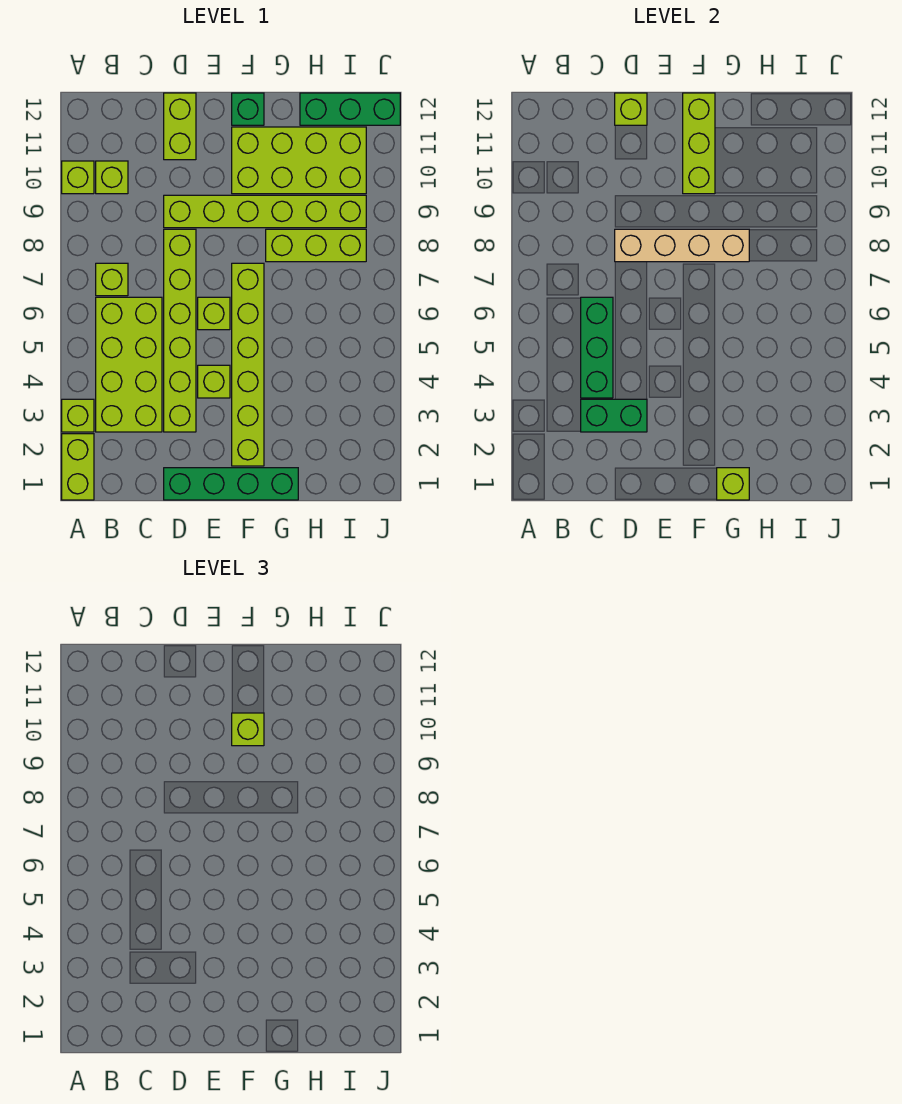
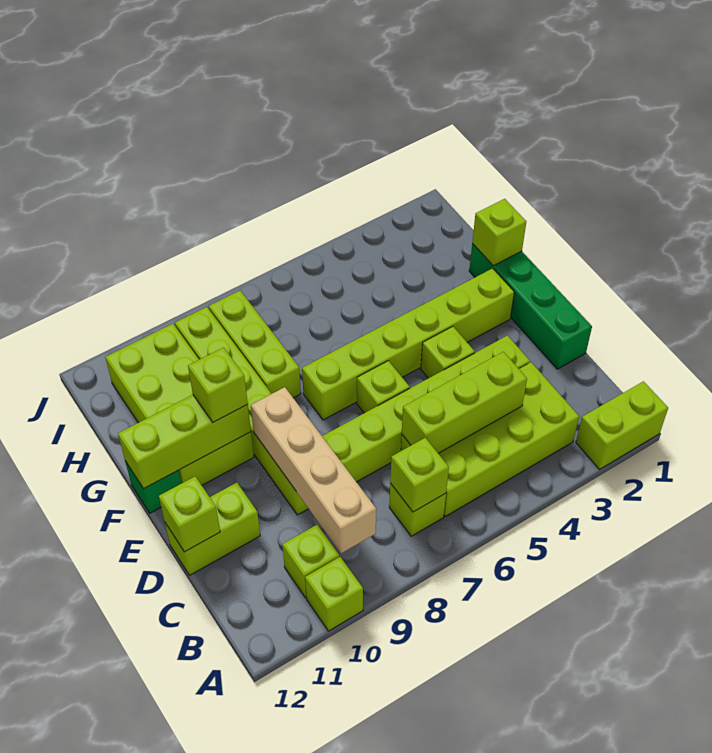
lime brick A3 level 1 -> lime brick B7 level 2
green brick C3:D3 level 2 -> none
green brick C4:C6 level 2 -> lime brick C4:C6 level 2
tan brick D8:G8 level 2 -> tan brick B9:E9 level 2
green brick H12:J12 level 1 -> none

